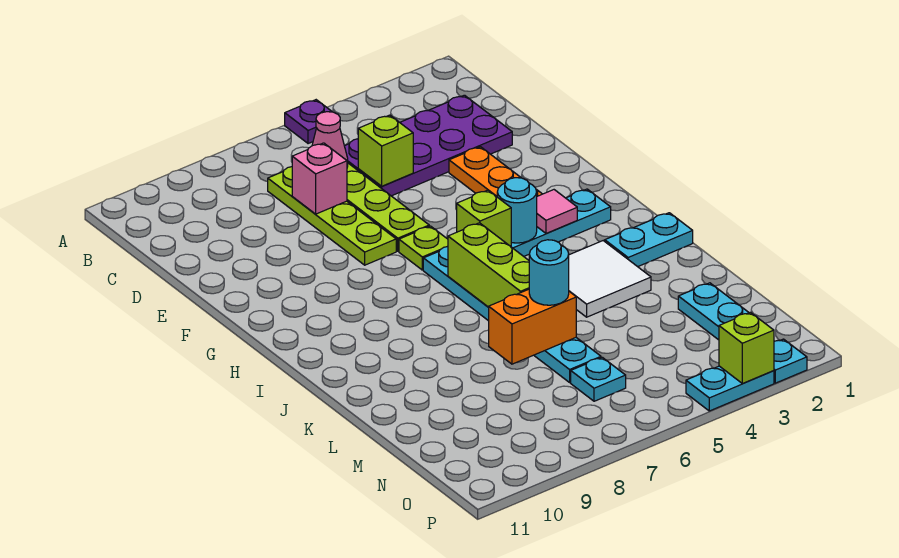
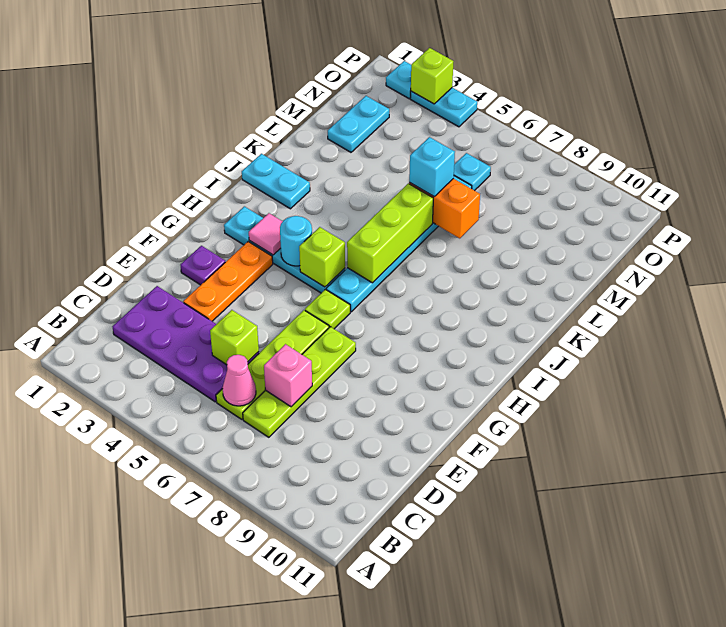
purple plate A5 level 1 -> purple plate F2 level 1
white tile J3:K4 level 1 -> none
cyan round brick L6 level 3 -> cyan brick L6 level 3

